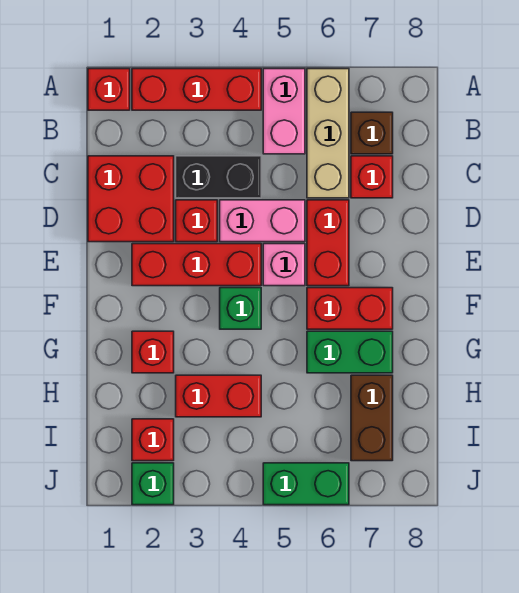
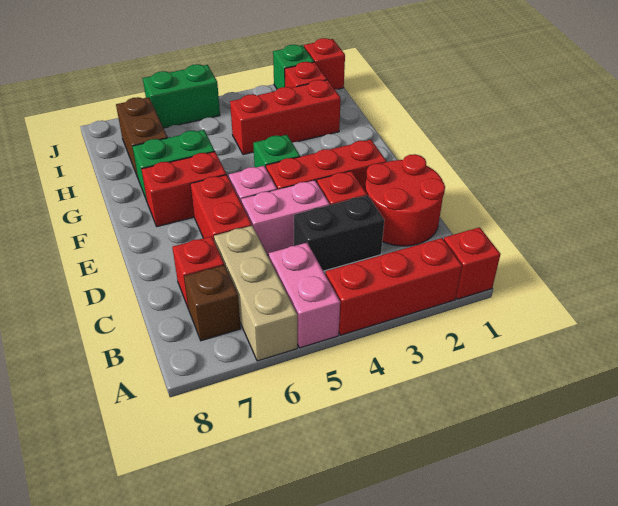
red brick C1:D2 level 1 -> red round brick C1:D2 level 1
red brick G2 level 1 -> red brick J1 level 1
red brick H3:H4 level 1 -> red brick H2:H4 level 1

